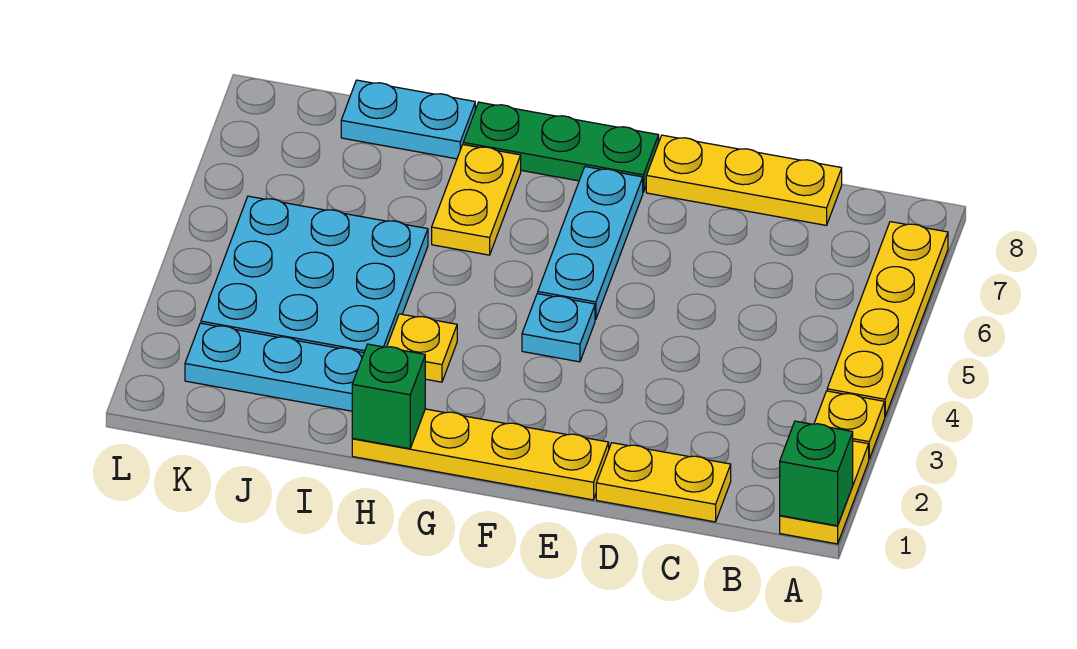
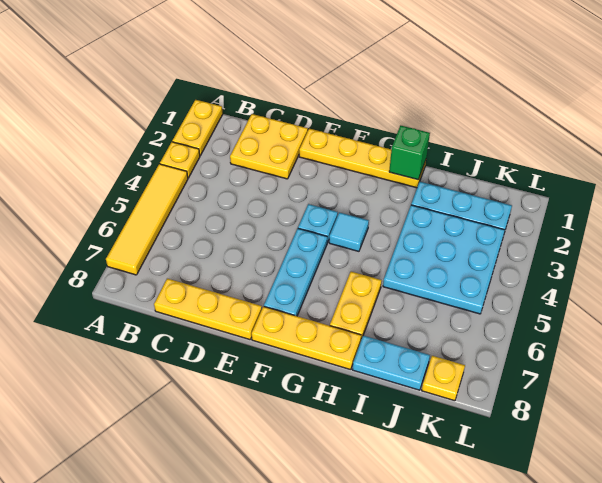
green brick A1 level 2 -> none
yellow plate A4:A7 level 1 -> yellow tile A4:A7 level 1
yellow plate C1:D1 level 1 -> yellow plate C1:D2 level 1
green plate F8:H8 level 1 -> yellow plate F8:H8 level 1
none -> cyan tile G4 level 1
yellow plate H3 level 1 -> yellow plate K8 level 1

